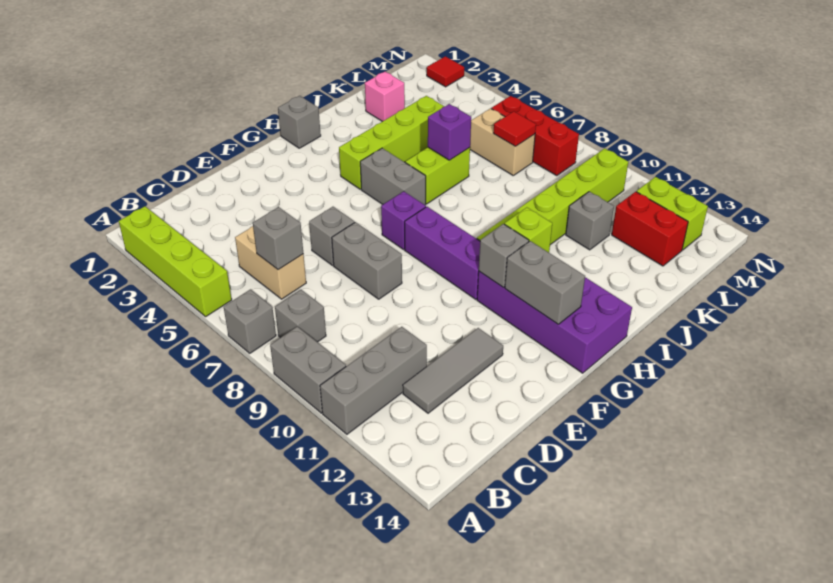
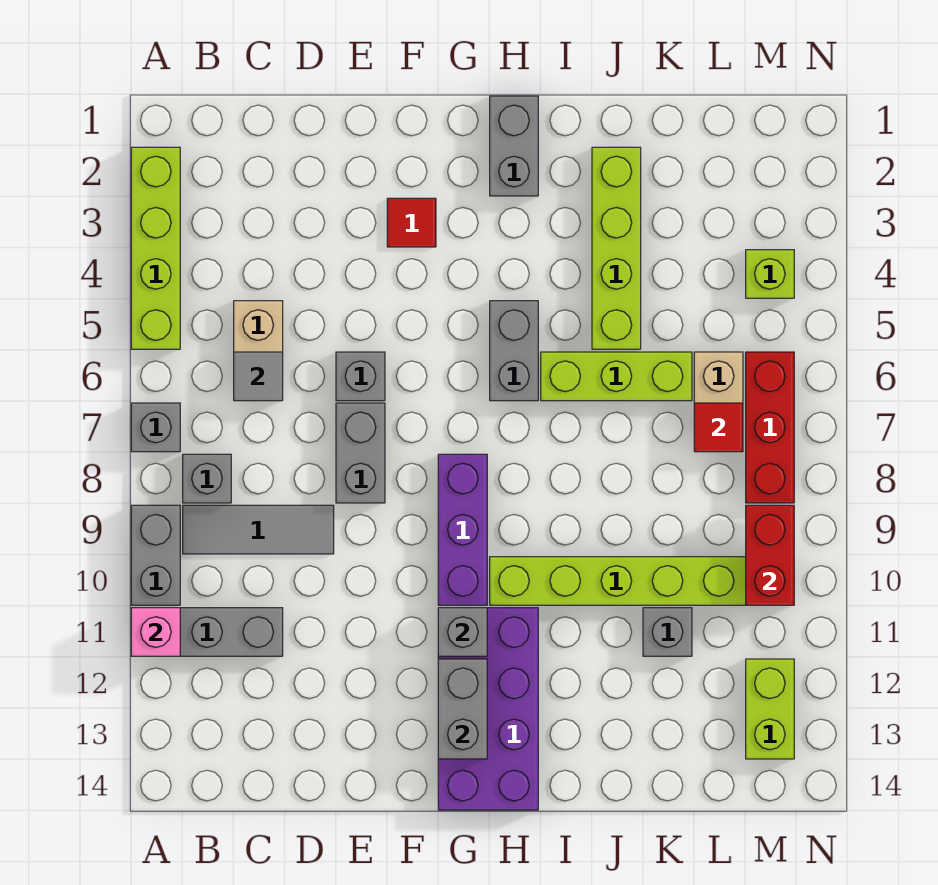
grey brick C6 level 2 -> grey tile C6 level 2
grey tile C12:E12 level 1 -> grey tile B9:D9 level 1
purple brick G7 level 1 -> none
grey brick H1 level 1 -> grey brick H1:H2 level 1
lime brick H4:K4 level 1 -> lime brick J2:J5 level 1
lime brick H11 level 2 -> lime brick M4 level 1
lime brick I6:J6 level 1 -> lime brick I6:K6 level 1
purple brick J6 level 2 -> none
pink brick K2 level 1 -> pink brick A11 level 2
red brick L12:L13 level 1 -> red brick M9:M10 level 2
red tile N2 level 1 -> red tile F3 level 1

